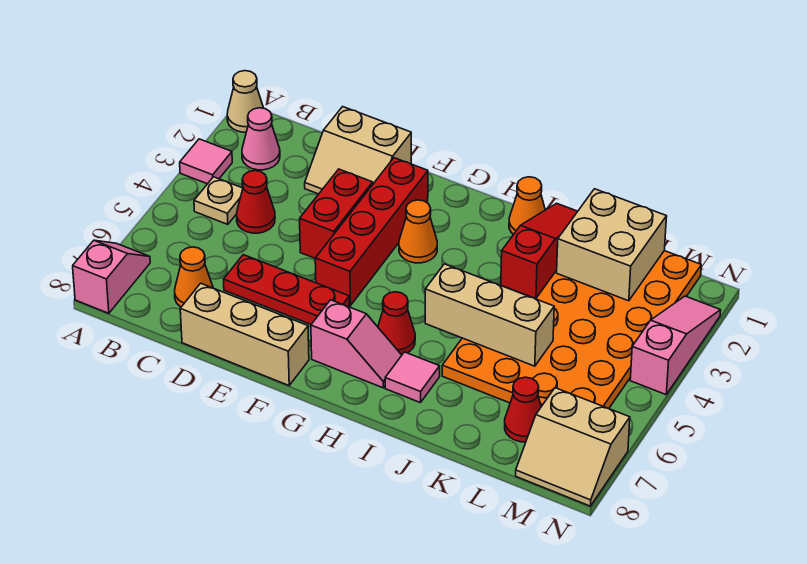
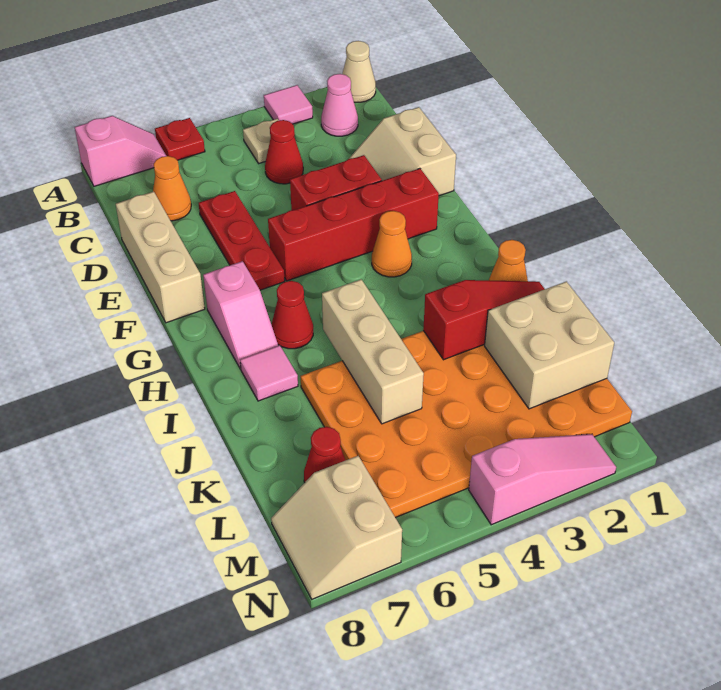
none -> red plate A6 level 1

